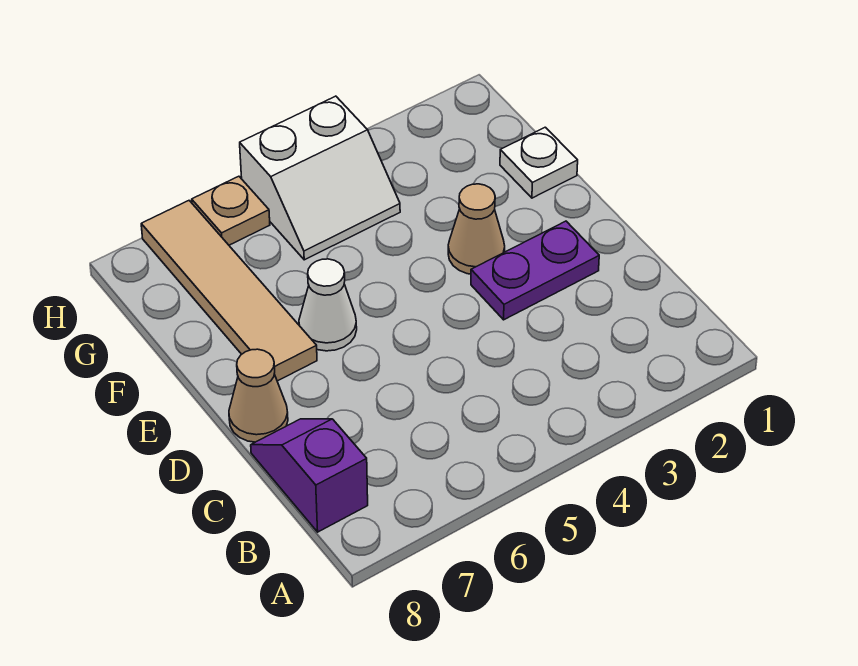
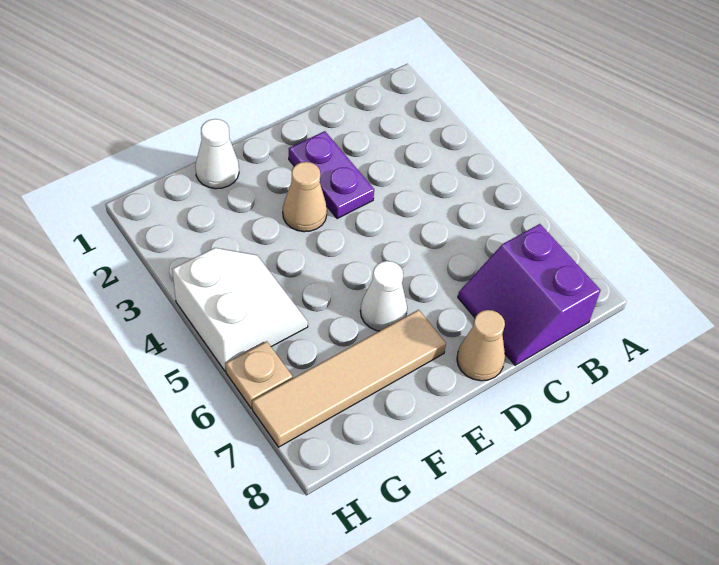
purple slope B8:C8 level 1 top B -> purple slope B7:C8 level 1 top B
white plate F1 level 1 -> white cone F1 level 1

